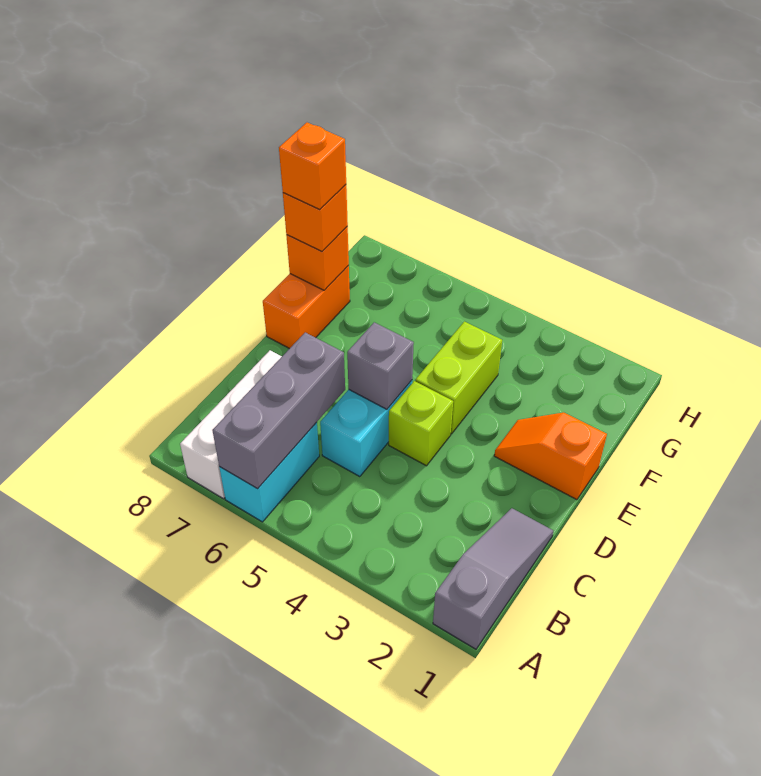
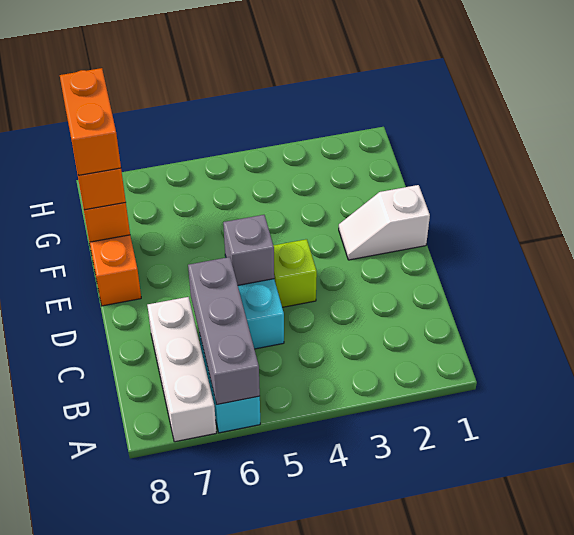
grey slope A1:C1 level 1 top A -> none
orange slope E1:E2 level 1 top 1 -> white slope E1:E2 level 1 top 1
lime brick E4:F4 level 1 -> none
orange brick F8 level 4 -> orange brick F8:G8 level 4

